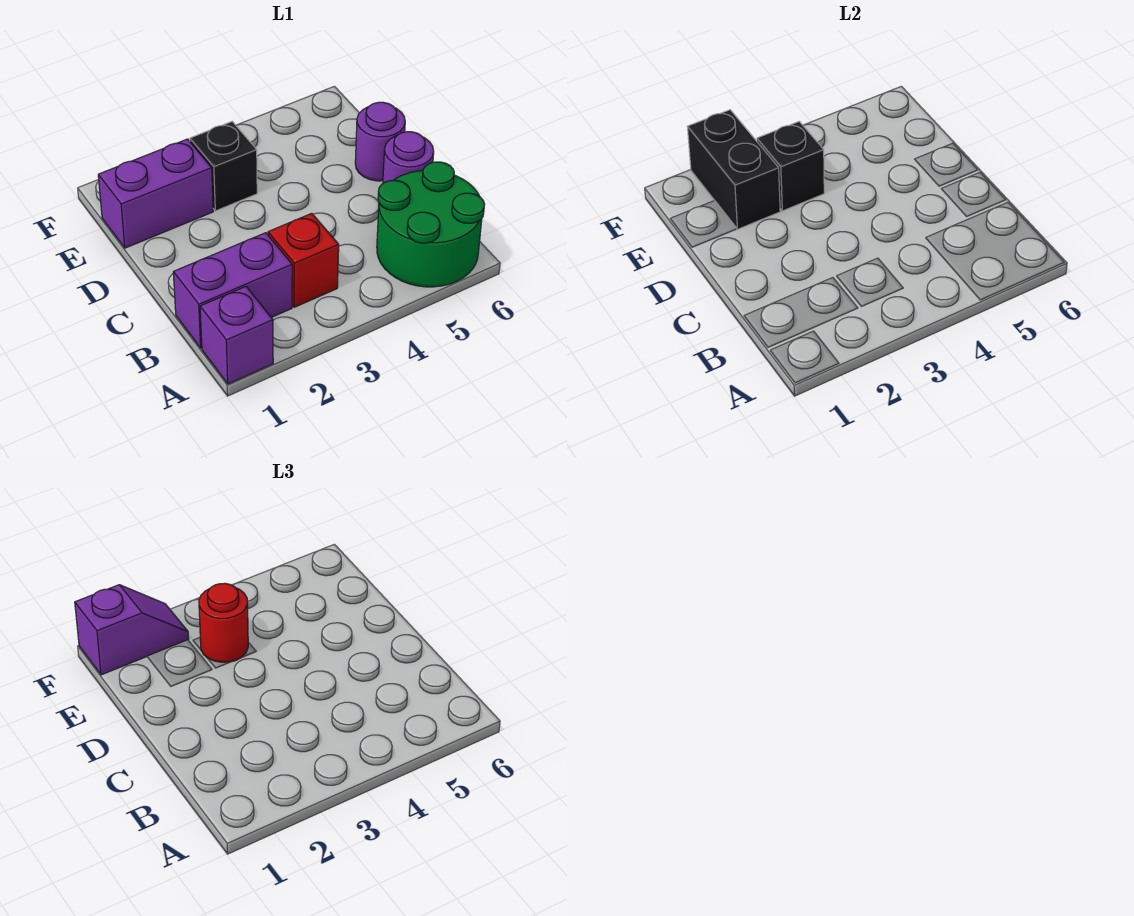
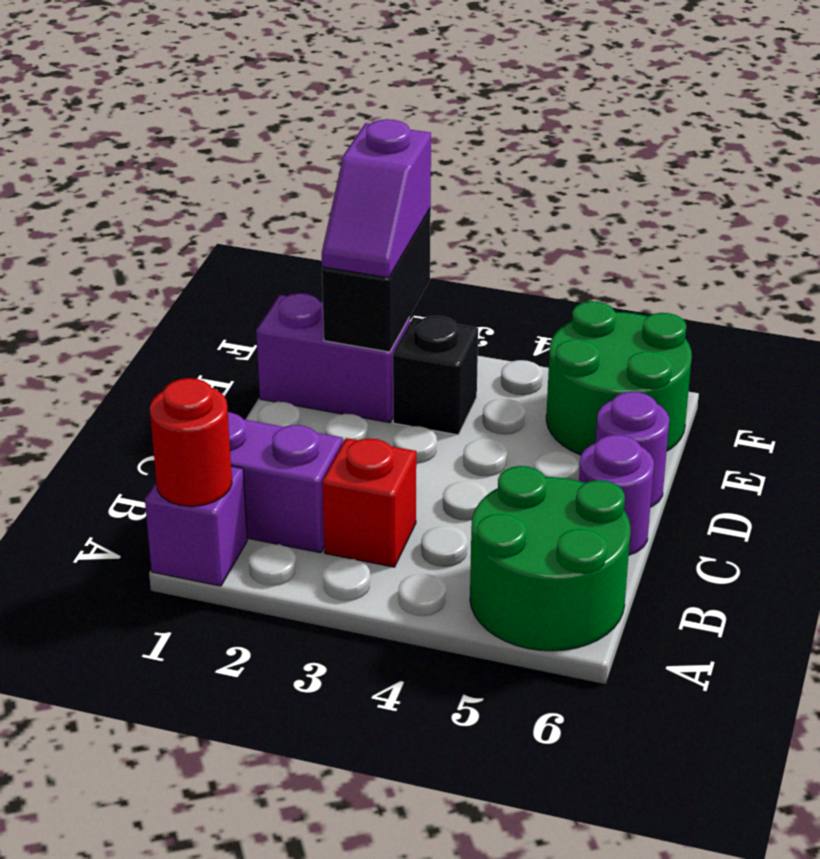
black brick E3 level 2 -> none
red round brick E3 level 3 -> red round brick A1 level 2
none -> green round brick E5:F6 level 1
purple slope F1:F2 level 3 top 1 -> purple slope E2:F2 level 3 top F

